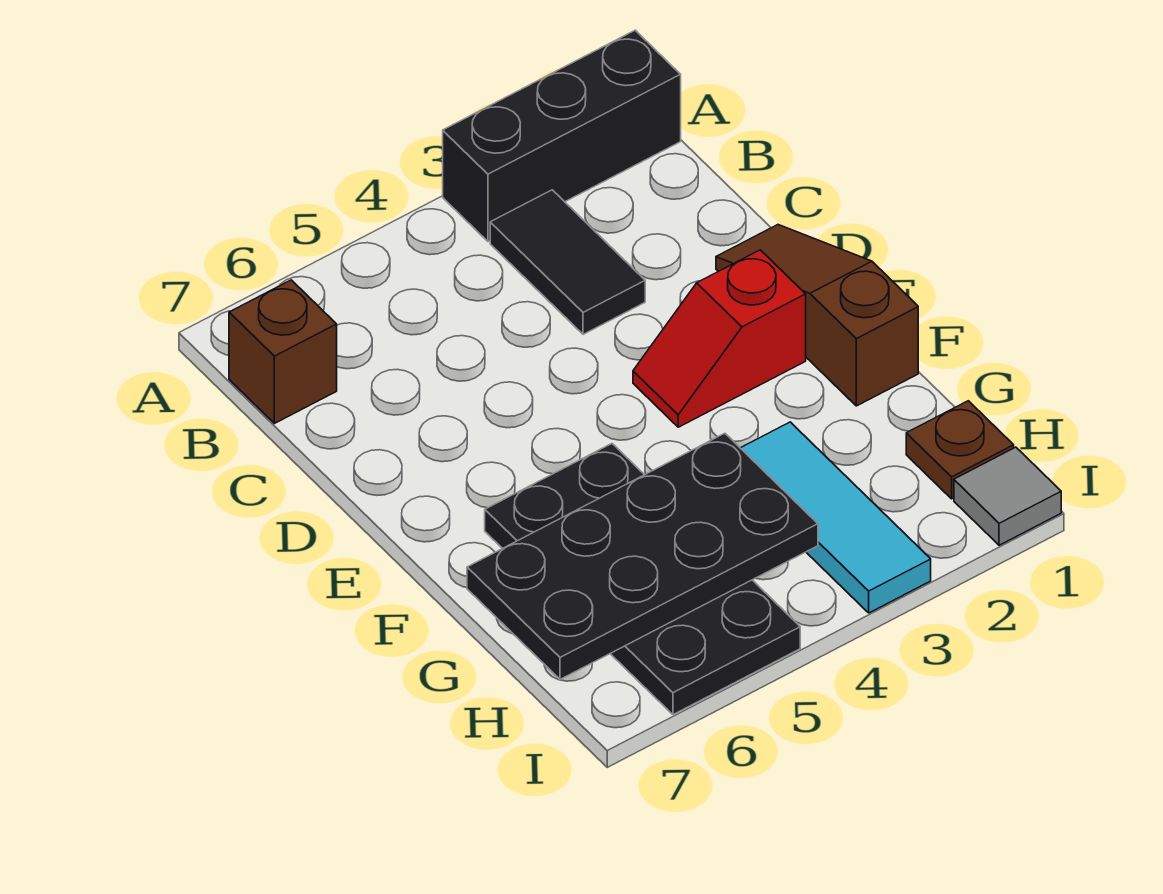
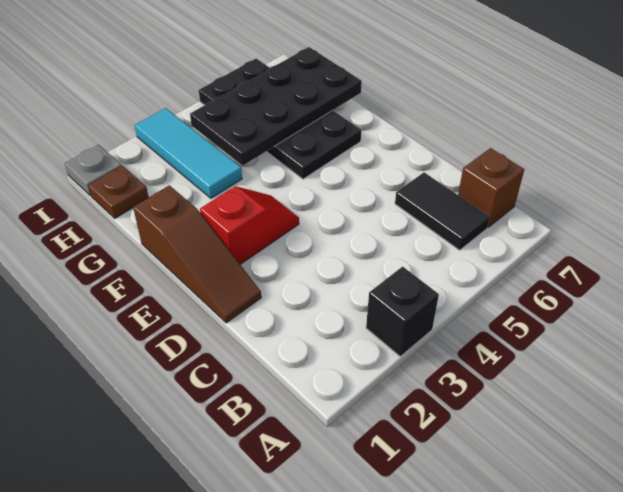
black brick A1:A3 level 1 -> black brick A3 level 1
black tile B3:C3 level 1 -> black tile B6:C6 level 1
grey tile I1 level 1 -> grey plate I1 level 1

